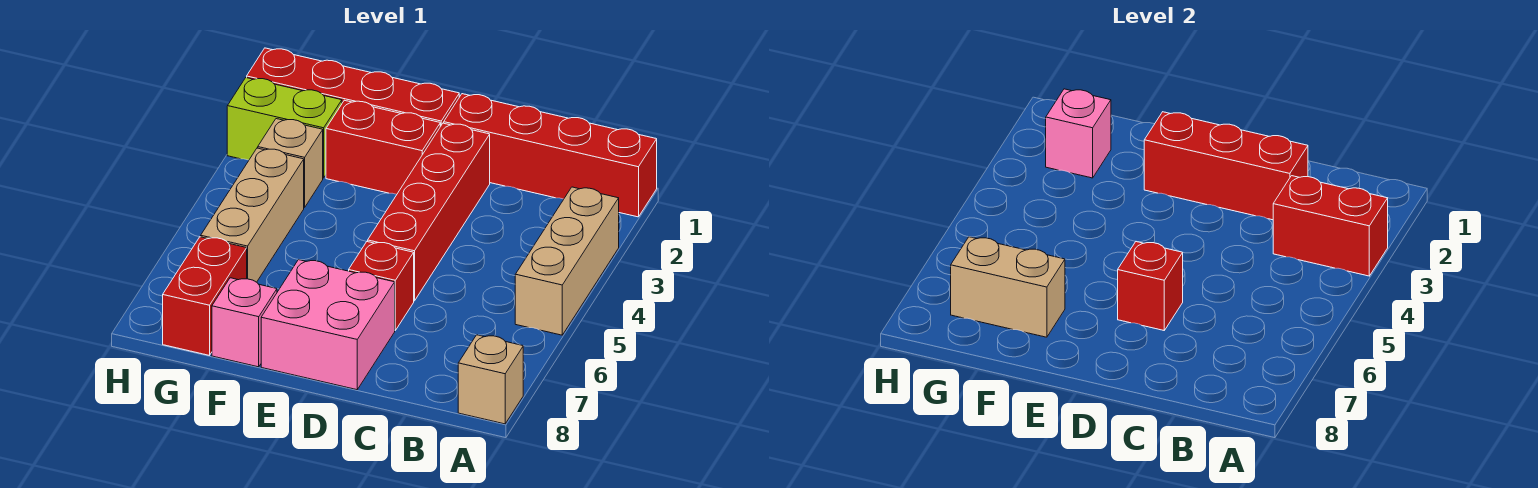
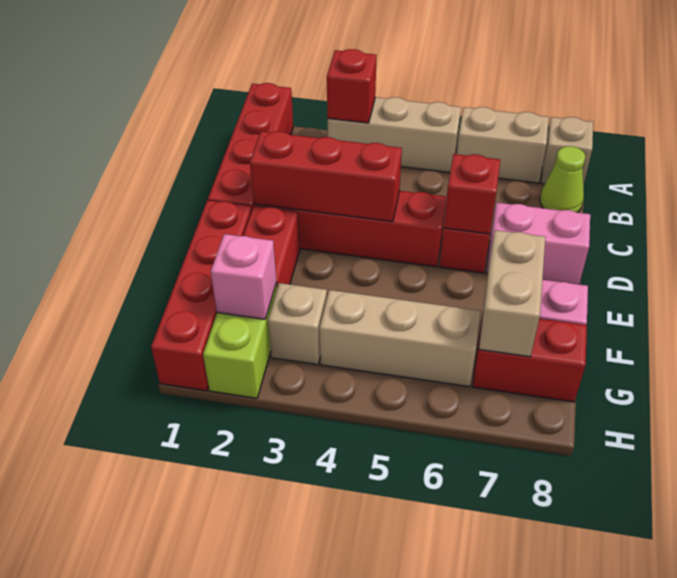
red brick A3:B3 level 2 -> red brick A3 level 2
none -> tan brick A6:A7 level 1
none -> lime cone B8 level 1
red brick C2:E2 level 2 -> red brick D2:D4 level 2
pink brick D7:E8 level 1 -> pink brick D7:D8 level 1

